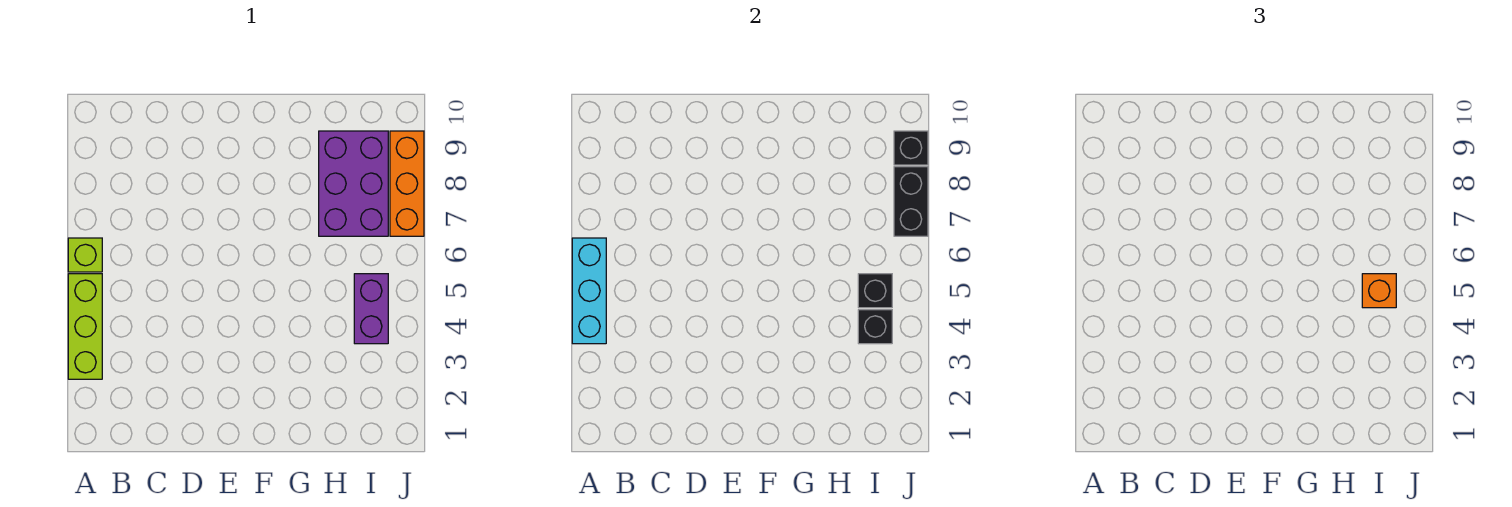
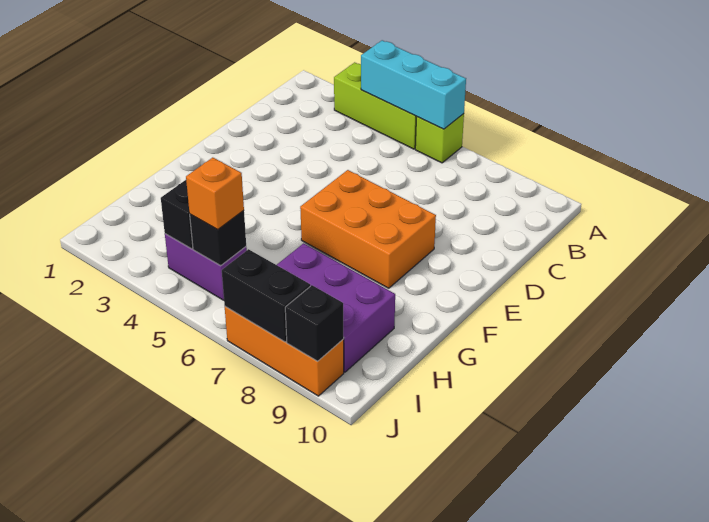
none -> orange brick E6:F8 level 1

